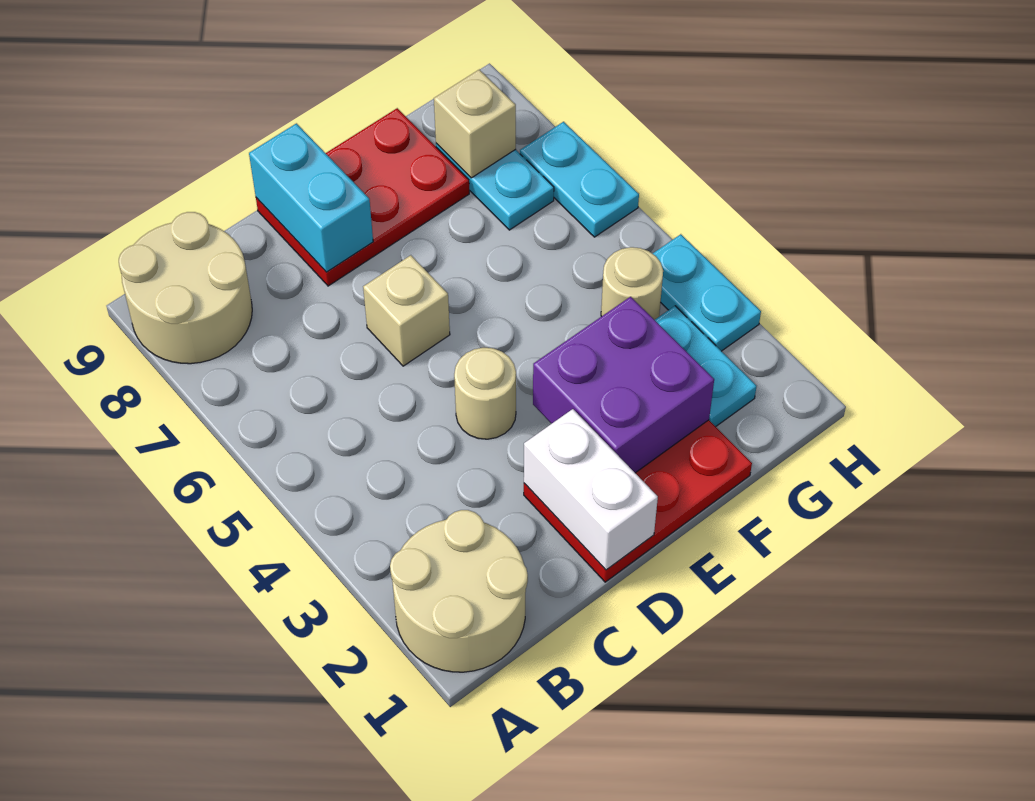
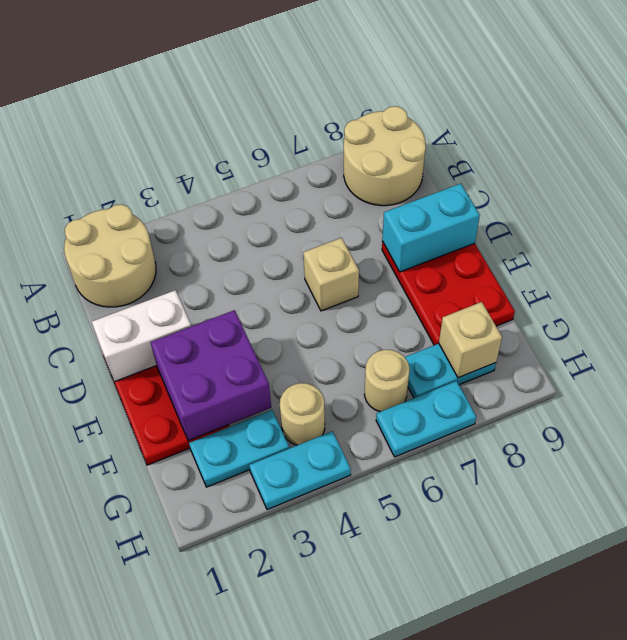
tan round brick D4 level 1 -> tan round brick G6 level 1

